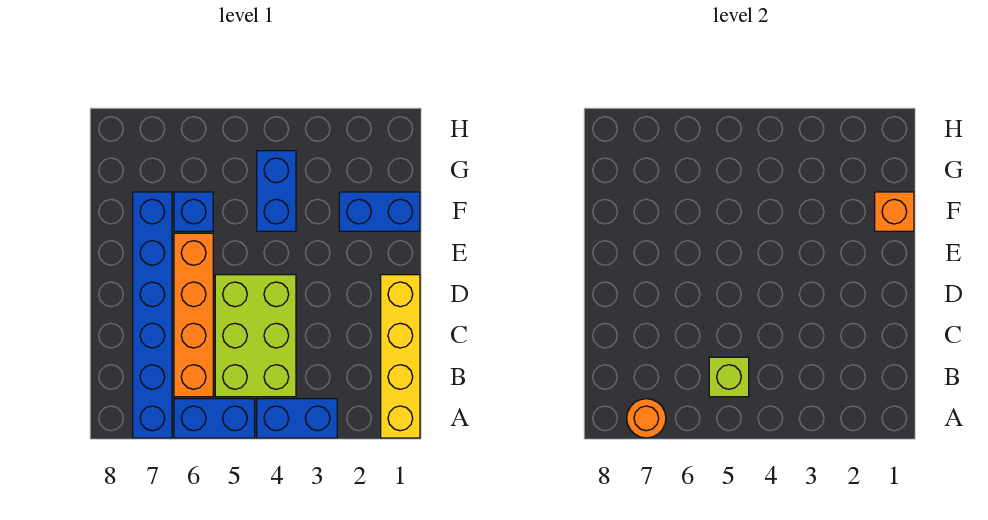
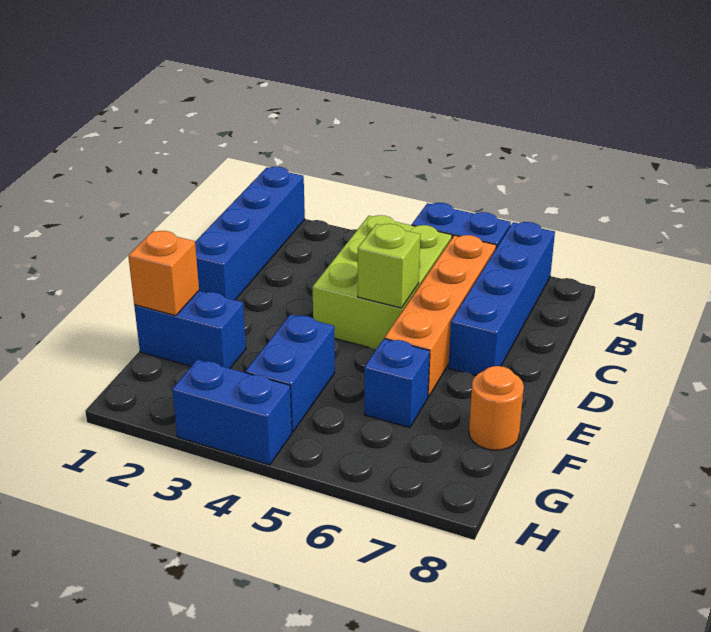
yellow brick A1:D1 level 1 -> blue brick A1:D1 level 1
blue brick A3:A4 level 1 -> blue brick H3:H4 level 1
blue brick A7:F7 level 1 -> blue brick A7:D7 level 1
orange round brick A7 level 2 -> orange round brick F8 level 1
lime brick B5 level 2 -> lime brick D5 level 2

